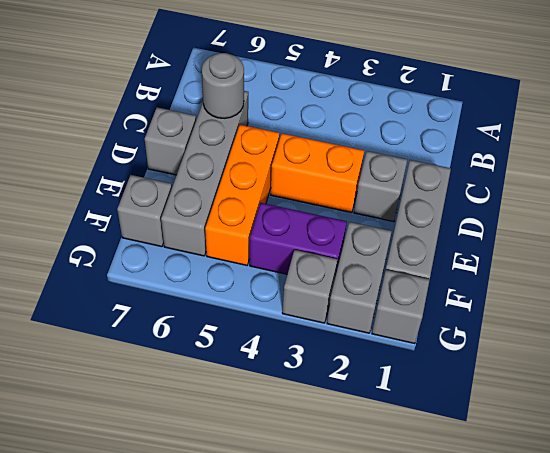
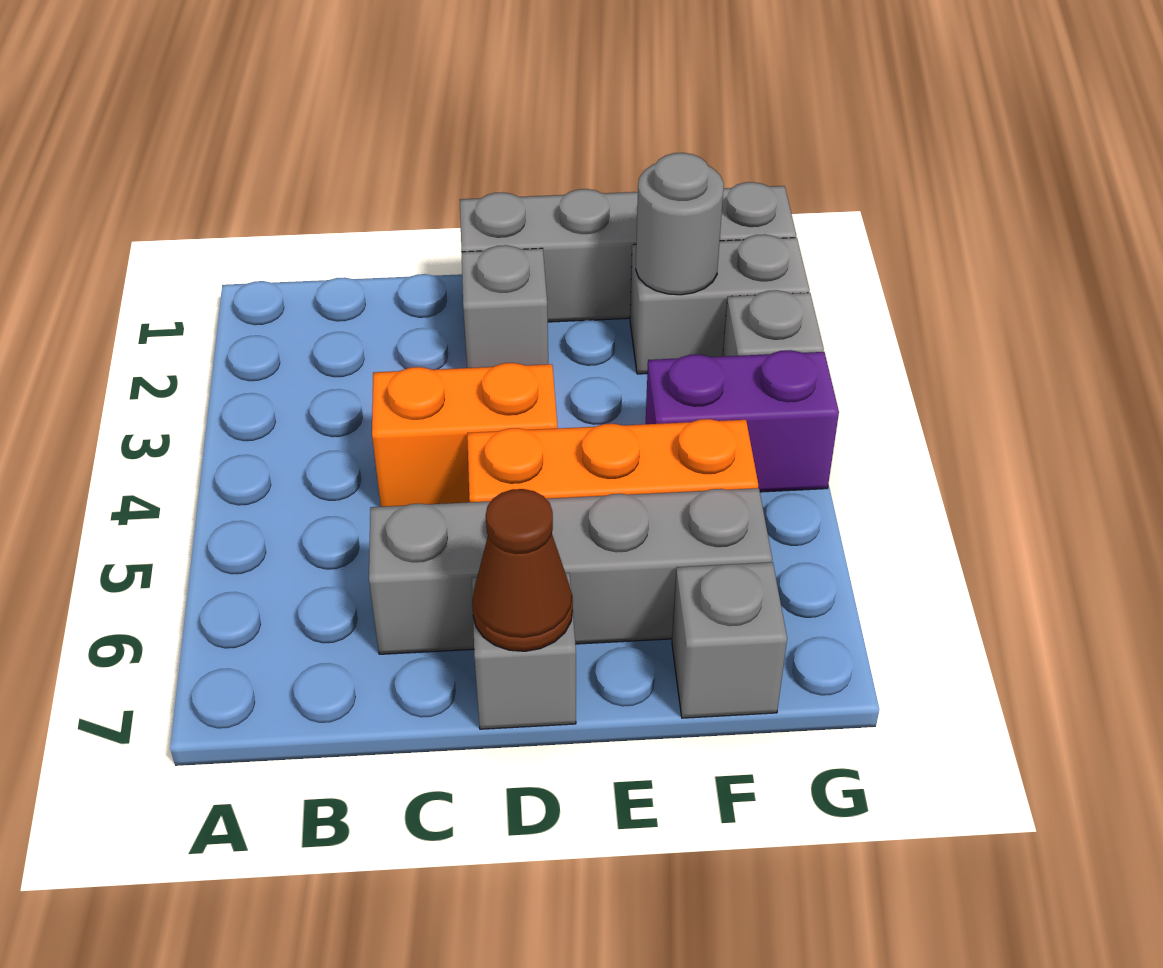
grey round brick C6 level 2 -> grey round brick F2 level 2
orange brick D3:D4 level 1 -> orange brick C4:D4 level 1
none -> brown cone D7 level 2
purple brick F3:F4 level 1 -> purple brick F4:G4 level 1

